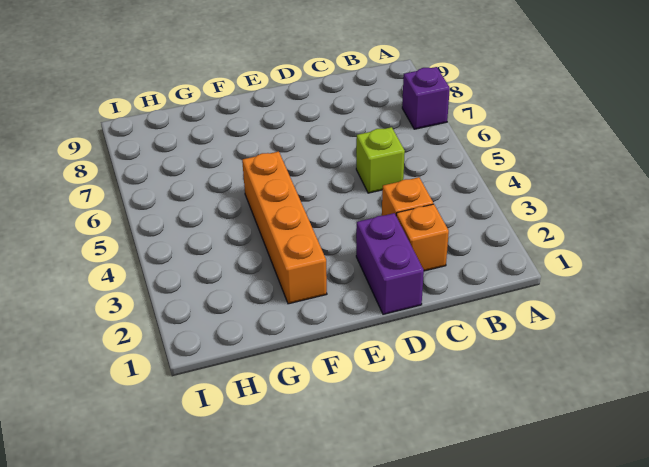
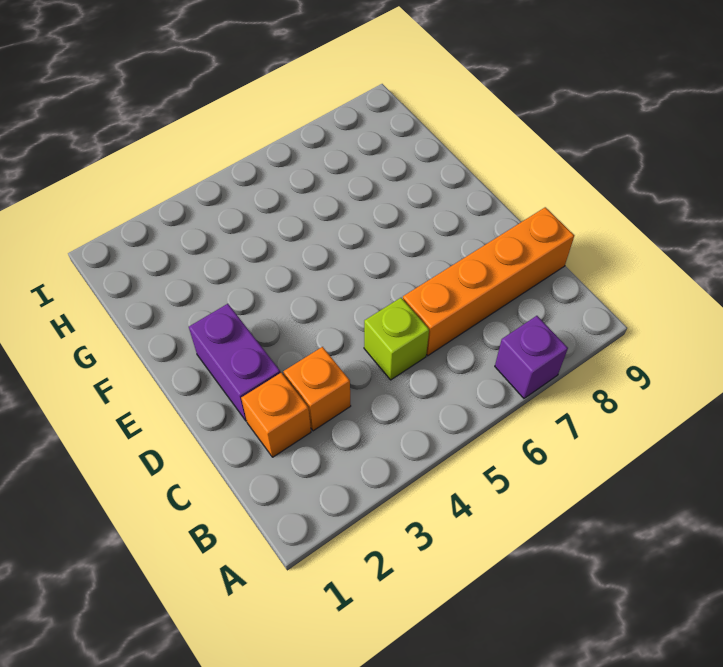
purple brick D1:D2 level 1 -> purple brick D2:E2 level 1
orange brick F2:F5 level 1 -> orange brick C6:C9 level 1

